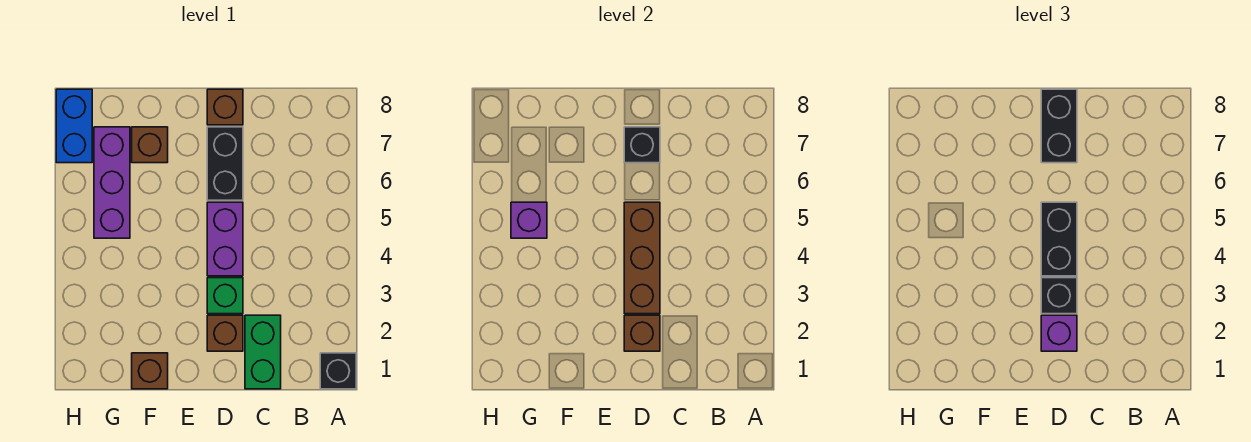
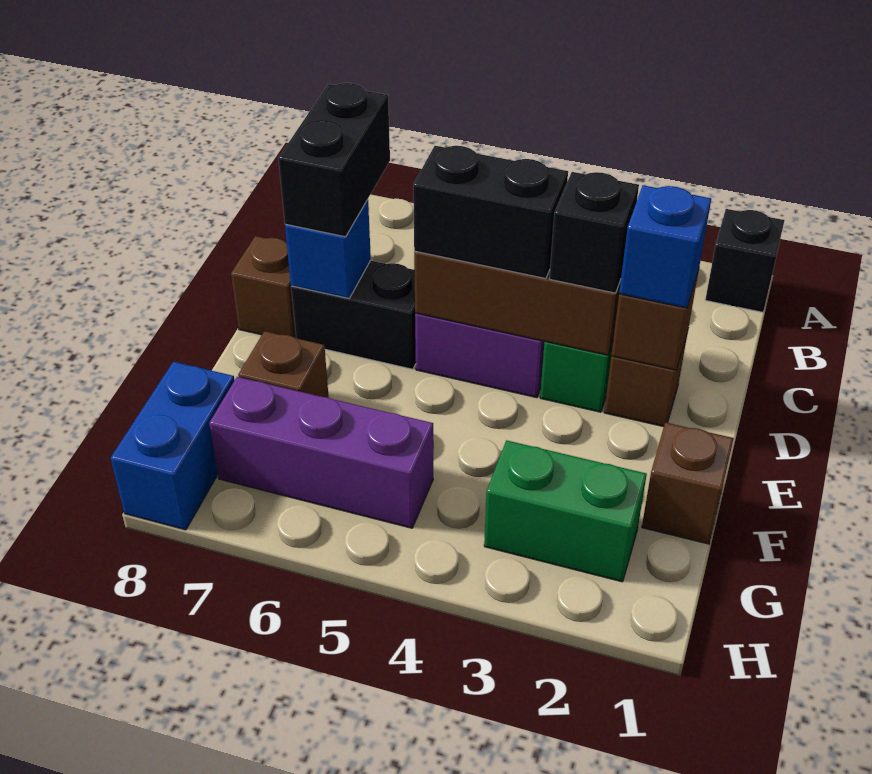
green brick C1:C2 level 1 -> green brick G2:G3 level 1
purple brick D2 level 3 -> blue brick D2 level 3
black brick D7 level 2 -> blue brick D7 level 2
black brick D7:D8 level 3 -> black brick C7:D7 level 3
purple brick G5 level 2 -> none
blue brick H7:H8 level 1 -> blue brick G8:H8 level 1

